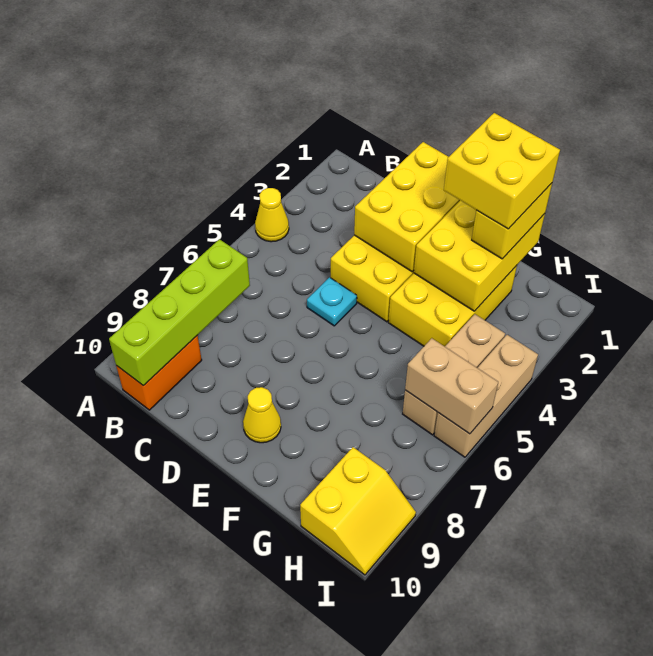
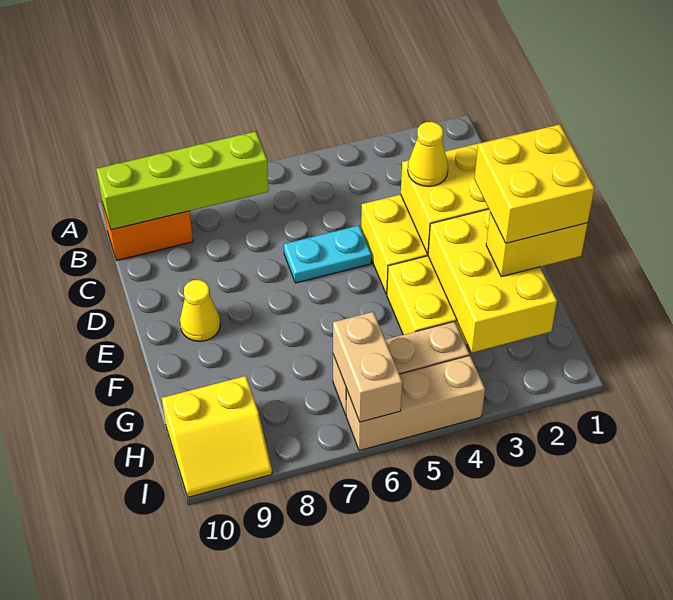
yellow cone A4 level 1 -> yellow cone D3 level 3
cyan plate D5 level 1 -> cyan plate D5:D6 level 1
yellow brick F1:G3 level 2 -> yellow brick F2:H3 level 2

